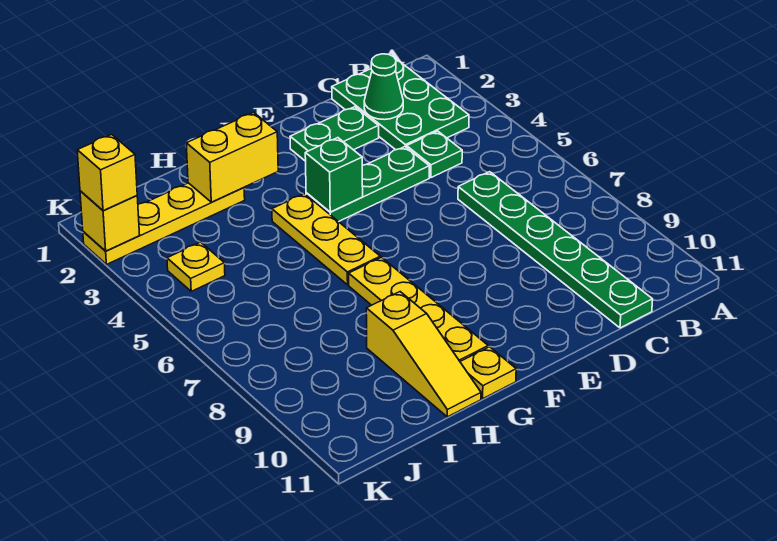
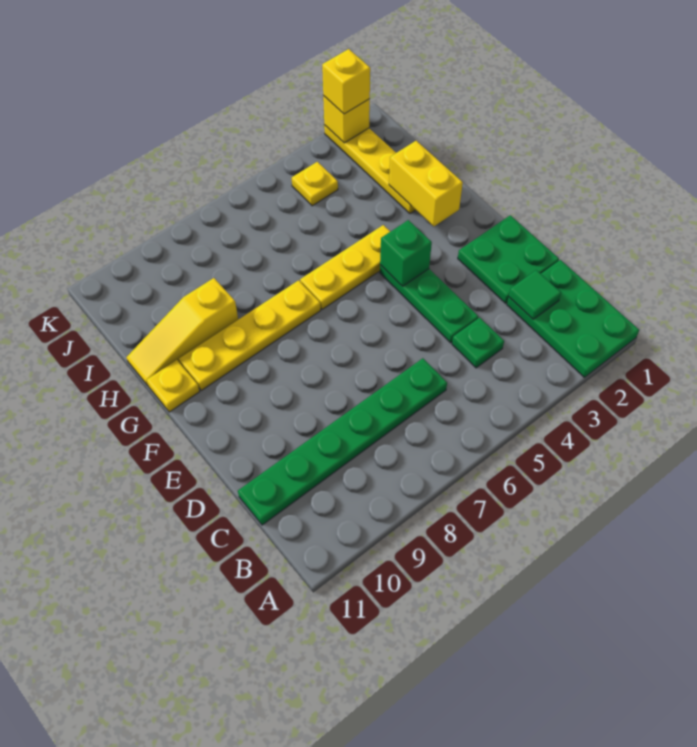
green plate B1:C3 level 1 -> green plate A1:C2 level 1
green cone C2 level 2 -> green tile C2 level 2
green plate D2:E2 level 1 -> green plate D1:E2 level 1

